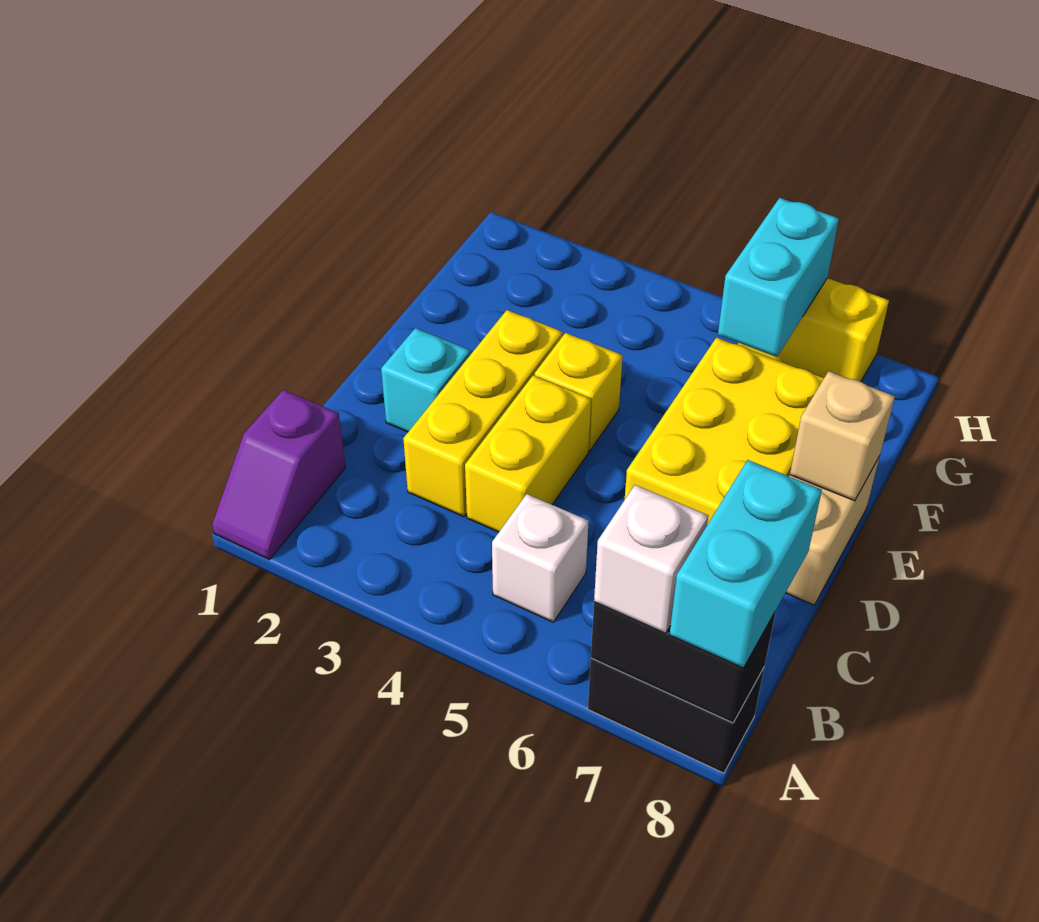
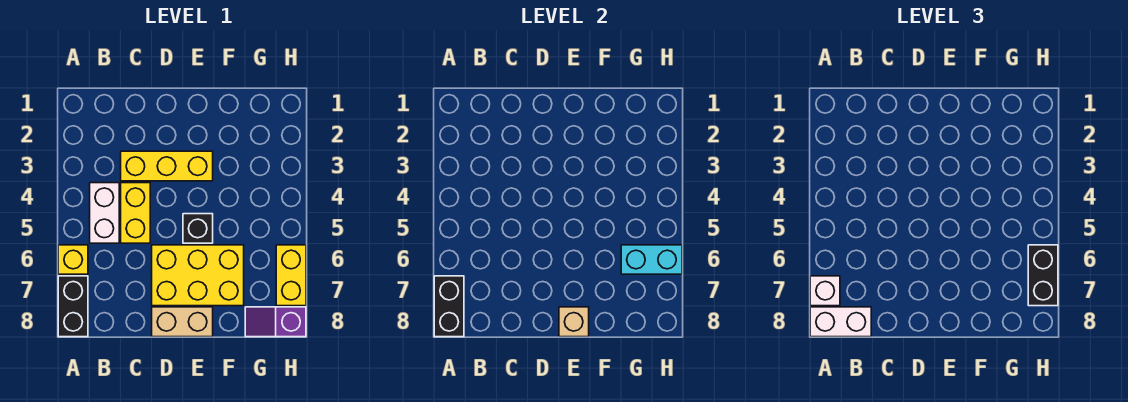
purple slope A1:B1 level 1 top B -> purple slope G8:H8 level 1 top H
cyan brick A8:B8 level 3 -> white brick A8:B8 level 3
white brick B5 level 1 -> white brick B4:B5 level 1
yellow brick C4:D4 level 1 -> yellow brick C4:C5 level 1
cyan brick D2 level 1 -> none
yellow brick E4 level 1 -> yellow brick A6 level 1
none -> black brick E5 level 1
none -> black brick H6:H7 level 3

